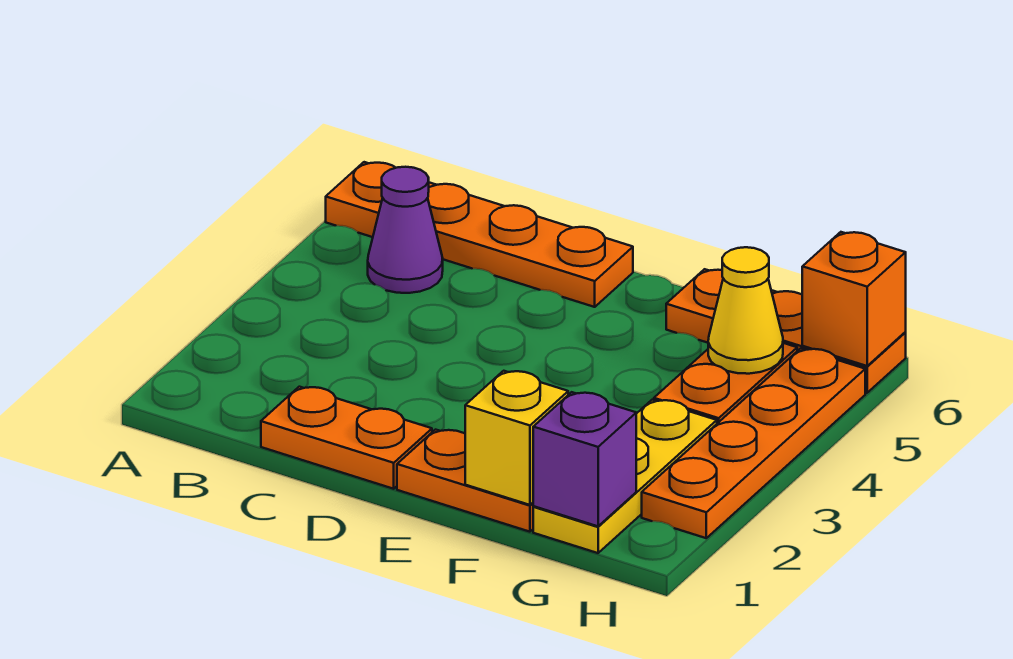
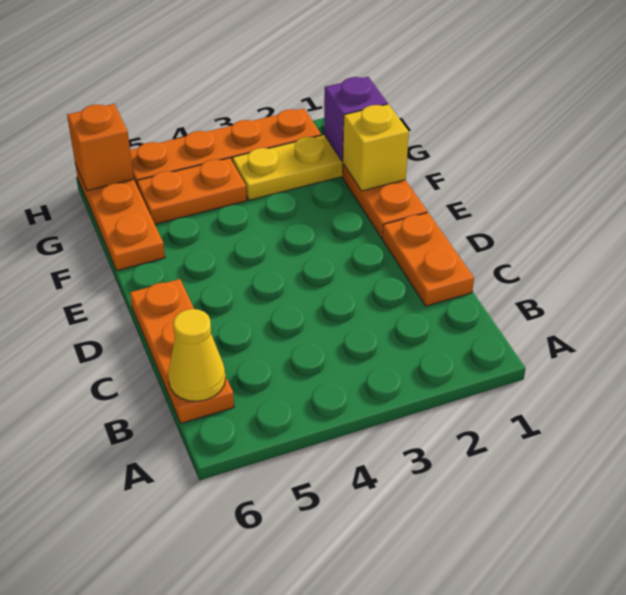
orange plate A6:D6 level 1 -> orange plate B6:D6 level 1
purple cone B5 level 1 -> none
yellow cone G5 level 2 -> yellow cone B6 level 2

